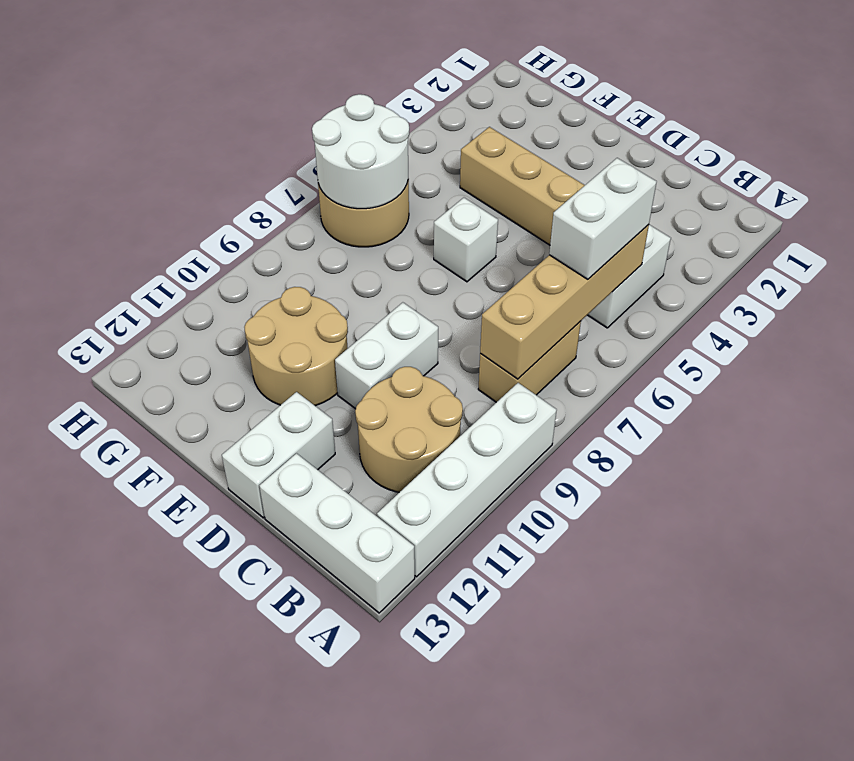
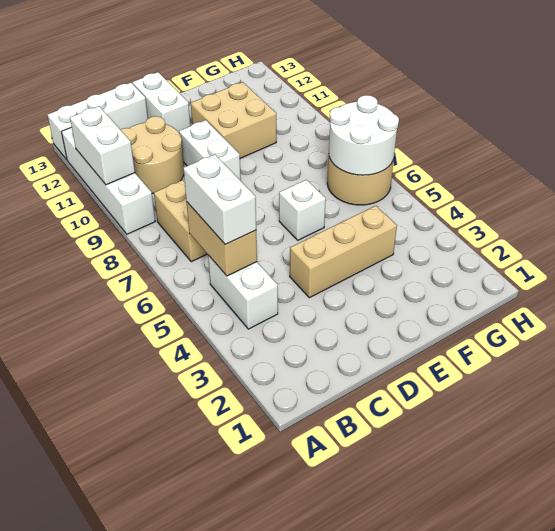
none -> white brick A10:A11 level 2
tan brick B5:B8 level 2 -> tan brick B5:B6 level 2
tan round brick E10:F11 level 1 -> tan brick E10:F11 level 1

